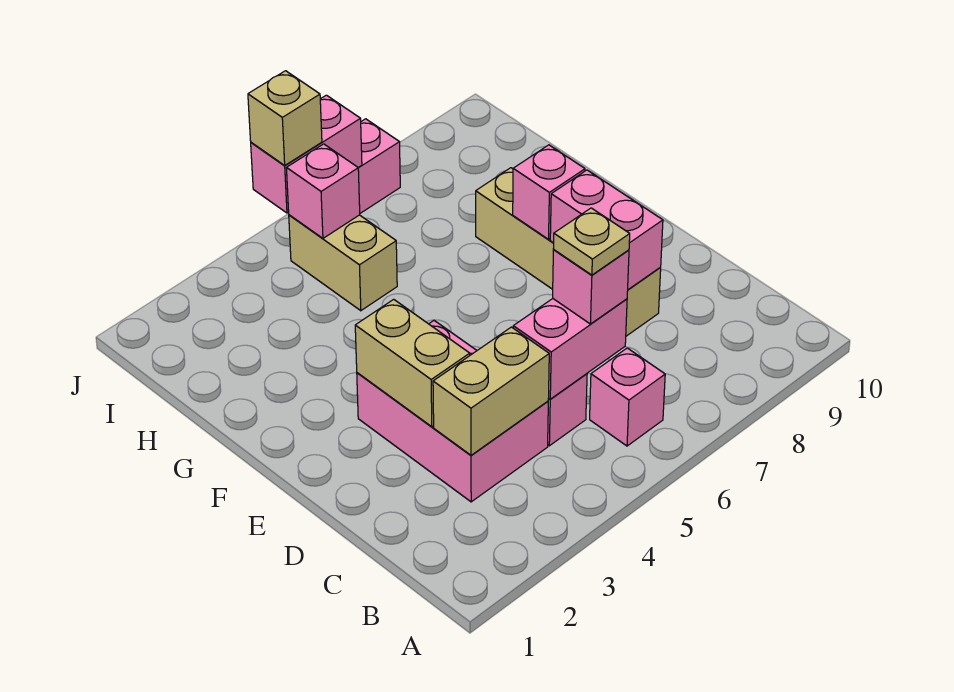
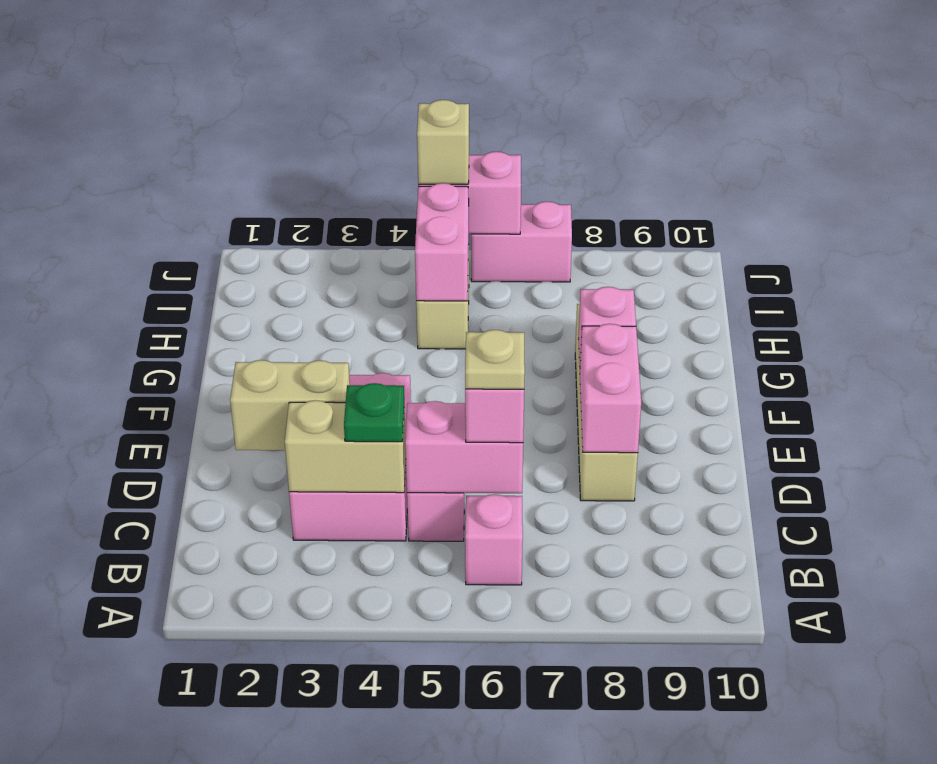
none -> green plate C4 level 3
tan brick D3:E3 level 2 -> tan brick D2:D3 level 2
pink brick I5 level 2 -> pink brick H5:I5 level 2

